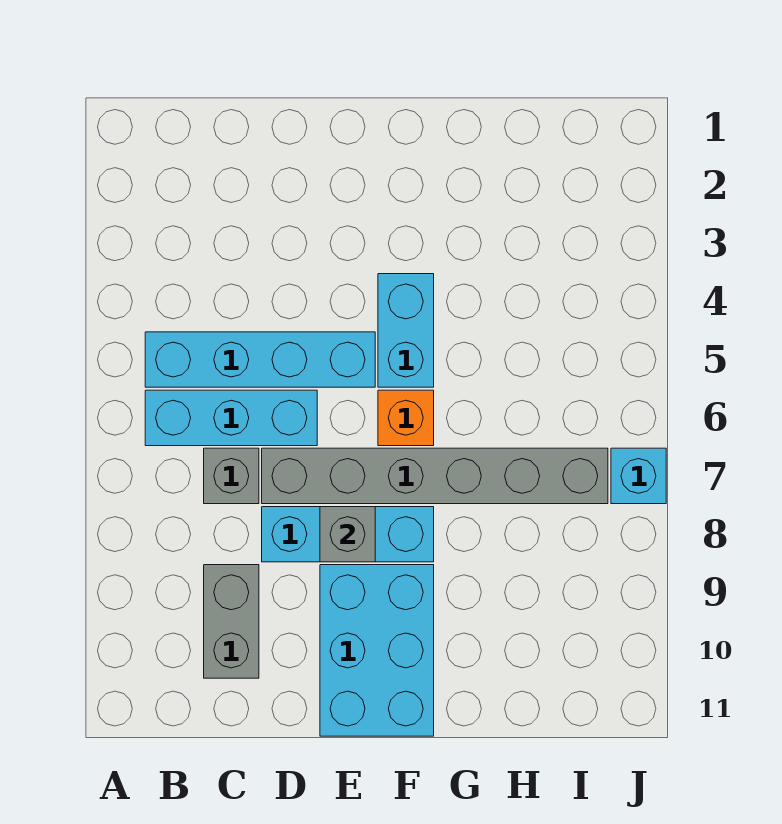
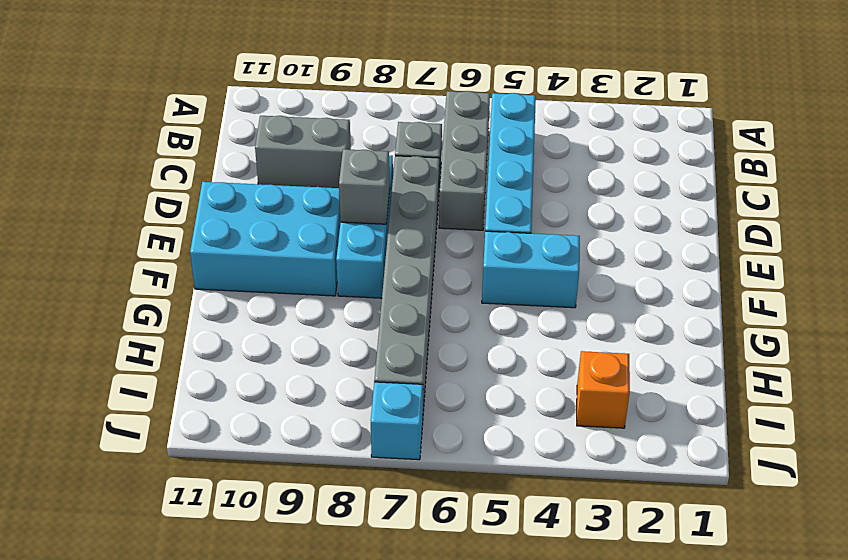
cyan brick B6:D6 level 1 -> grey brick B6:D6 level 1
orange brick F6 level 1 -> orange brick I3 level 1

